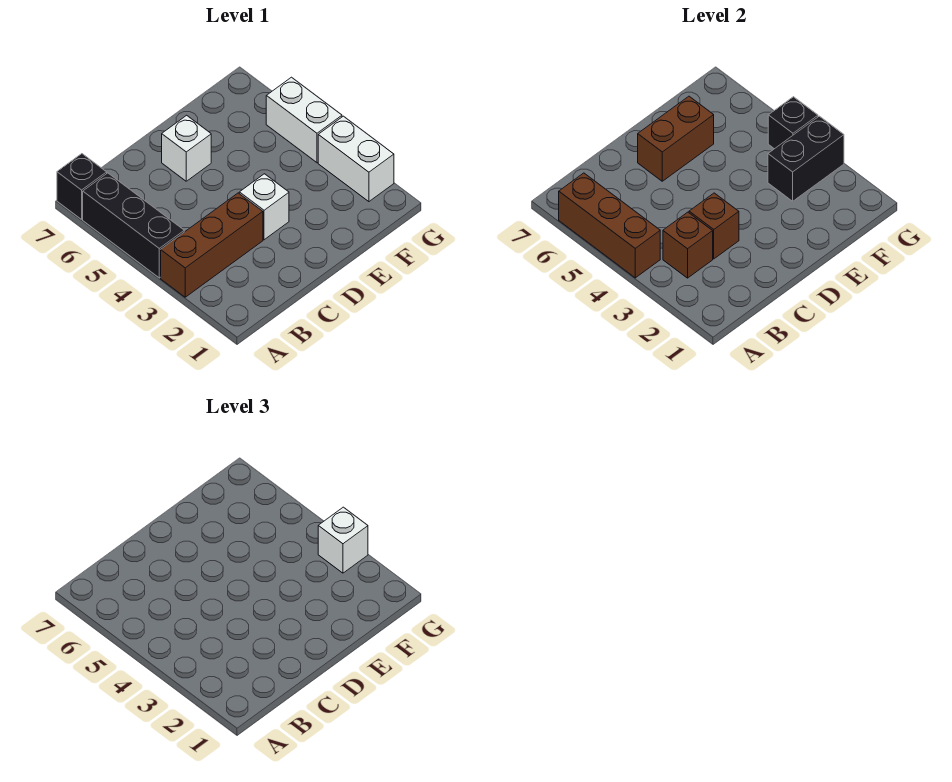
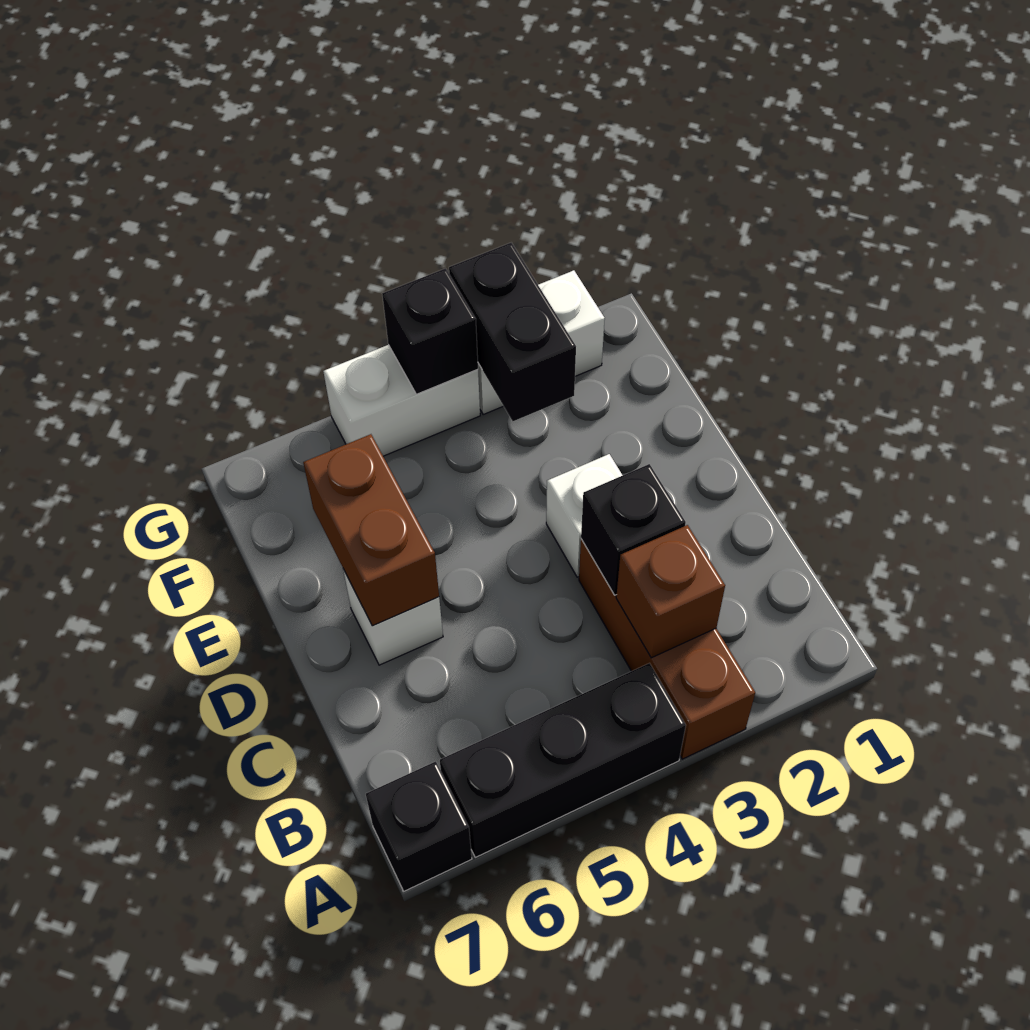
brown brick A4:A6 level 2 -> none
brown brick C3 level 2 -> black brick C3 level 2
white brick G3 level 3 -> none

